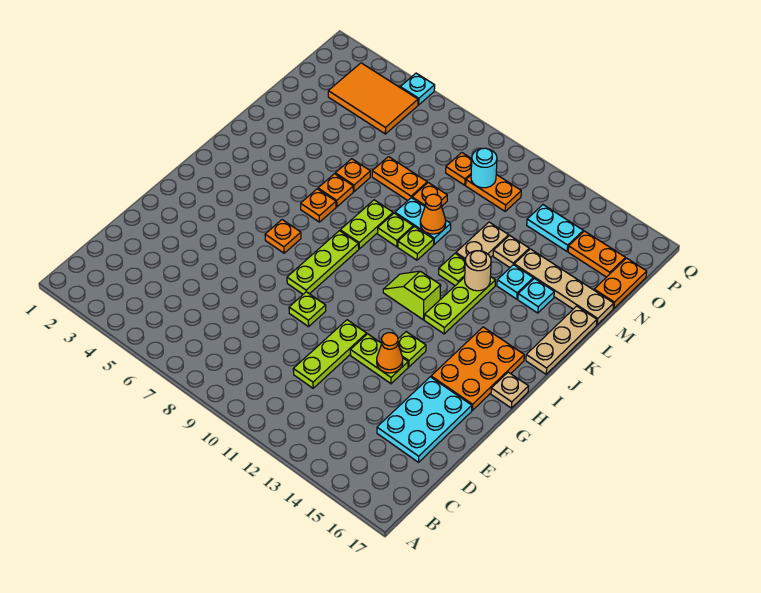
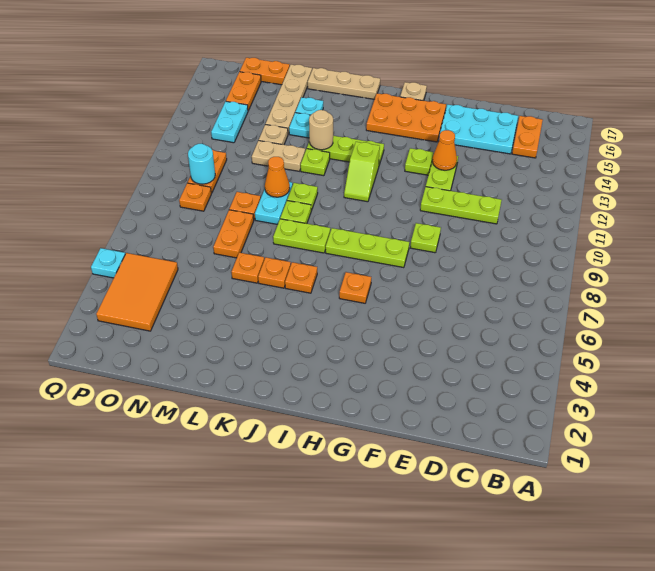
none -> orange plate C15:C16 level 1

